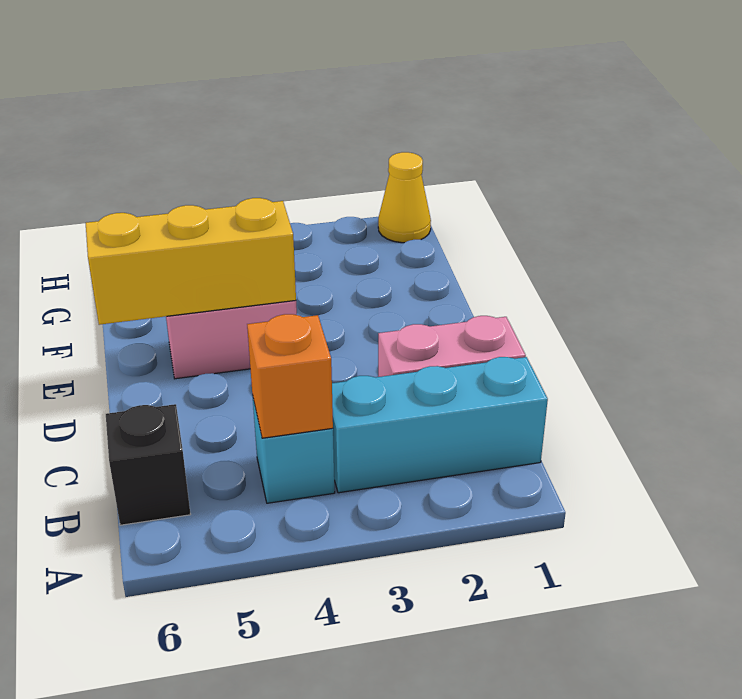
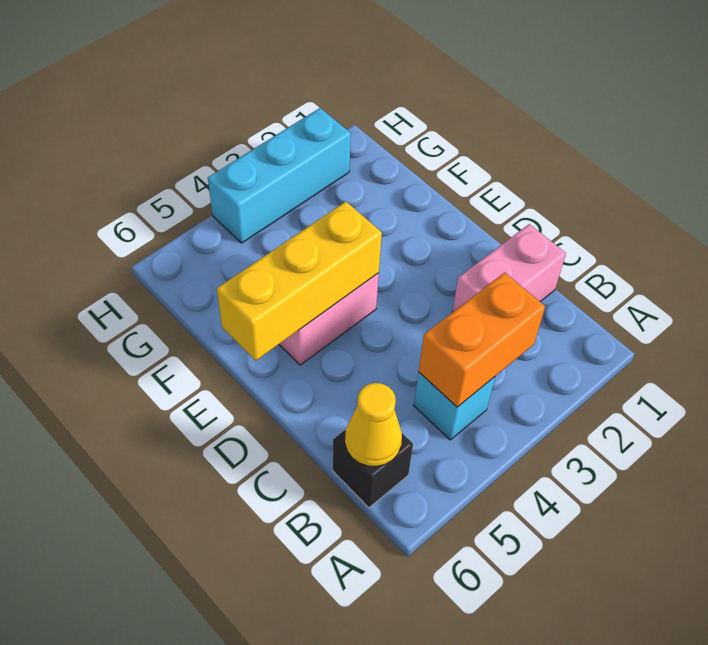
cyan brick B1:B3 level 1 -> cyan brick H2:H4 level 1
orange brick B4 level 2 -> orange brick B3:B4 level 2
yellow cone H1 level 1 -> yellow cone B6 level 2

